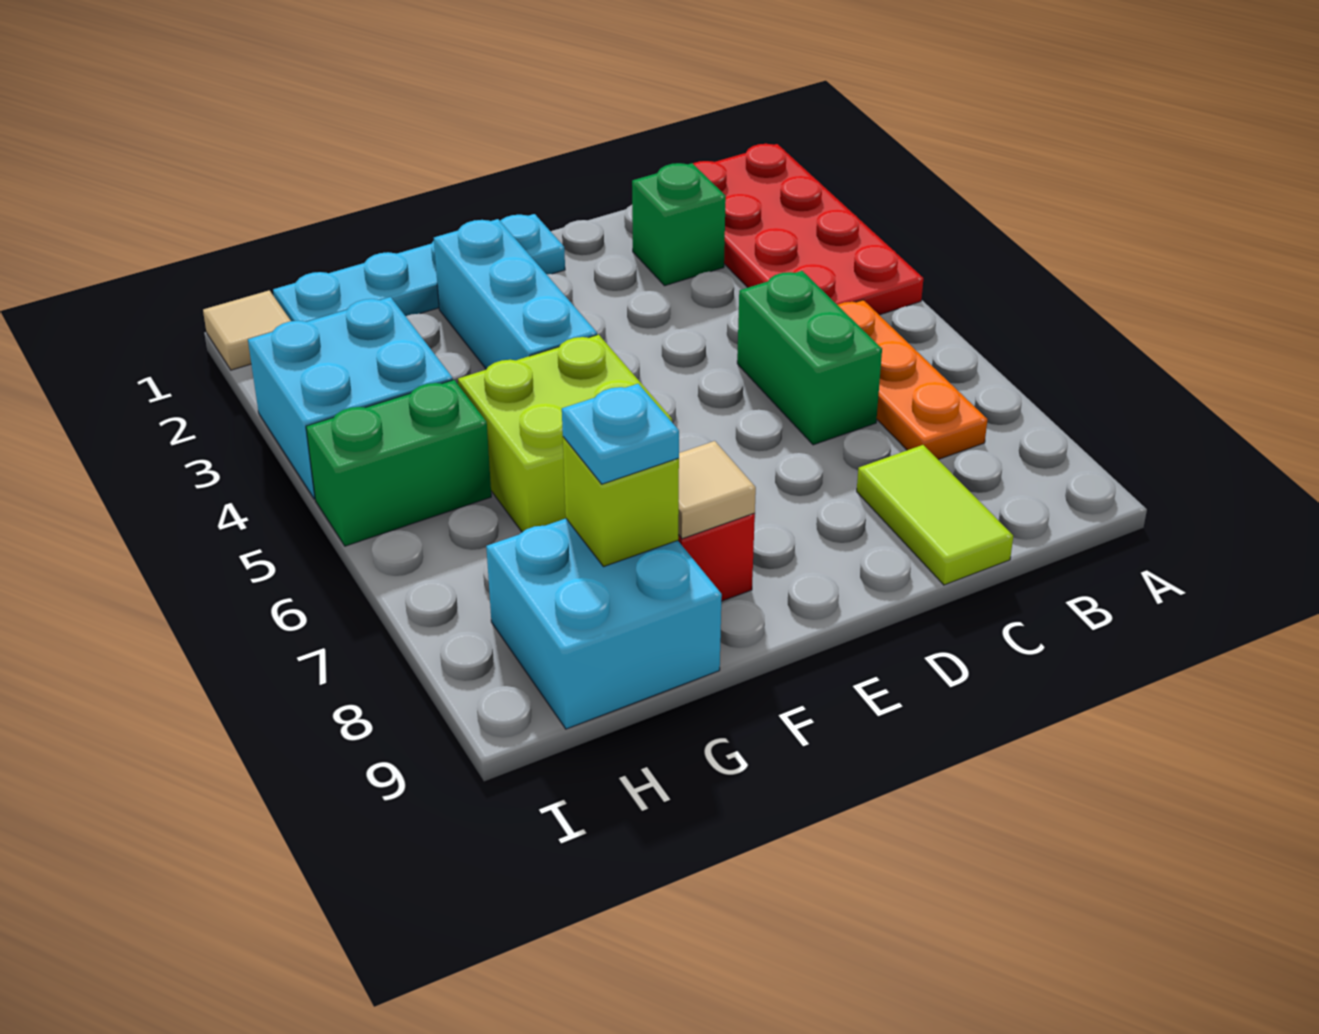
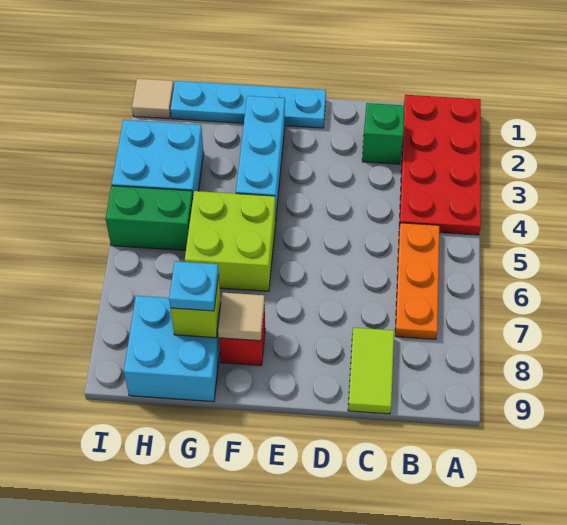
green brick C5:C6 level 1 -> none

